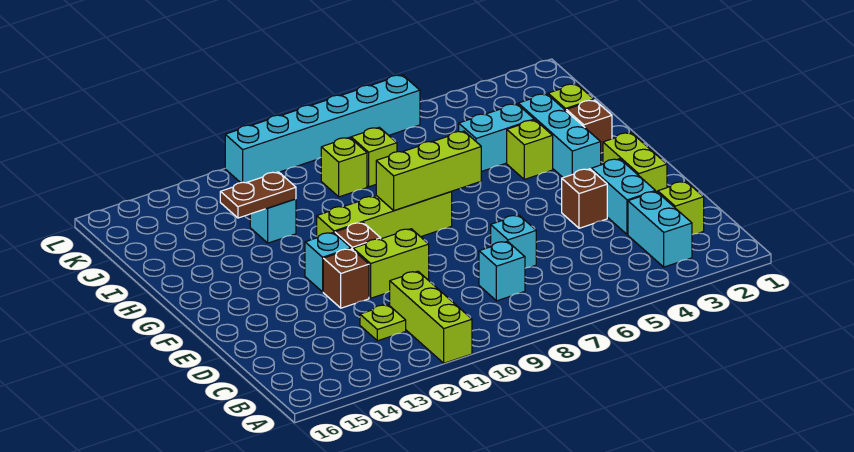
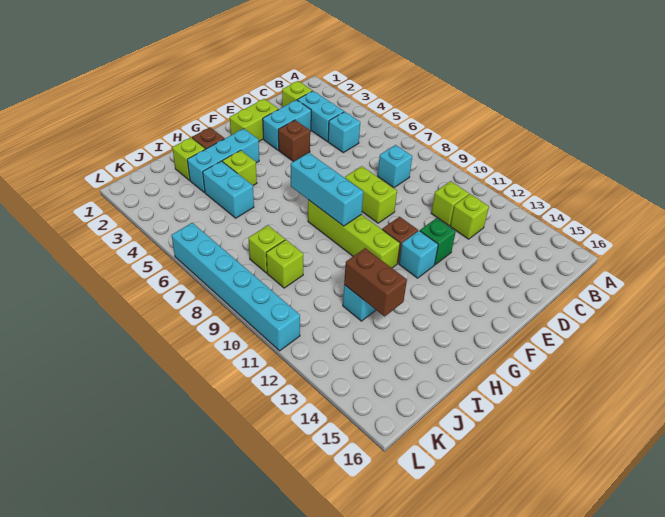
lime brick A11:C11 level 1 -> lime brick C11 level 1
cyan brick B3:C3 level 1 -> cyan brick C3:C4 level 1
lime plate C12 level 1 -> lime brick C12 level 1
cyan brick D7 level 1 -> cyan brick C5 level 1
lime brick E10:E11 level 1 -> lime brick E8:E9 level 1
brown brick E12 level 1 -> green brick E12 level 1
lime brick G7:G9 level 2 -> cyan brick G7:G9 level 2
brown plate I12:I13 level 2 -> brown brick I12:I13 level 2

